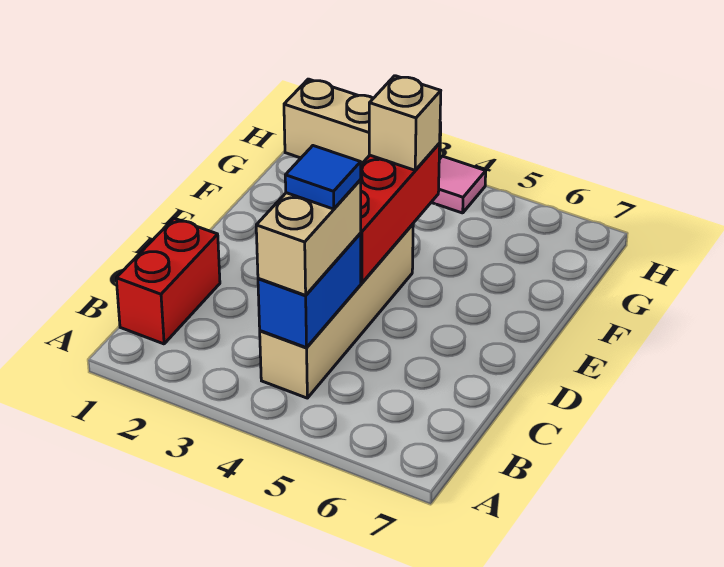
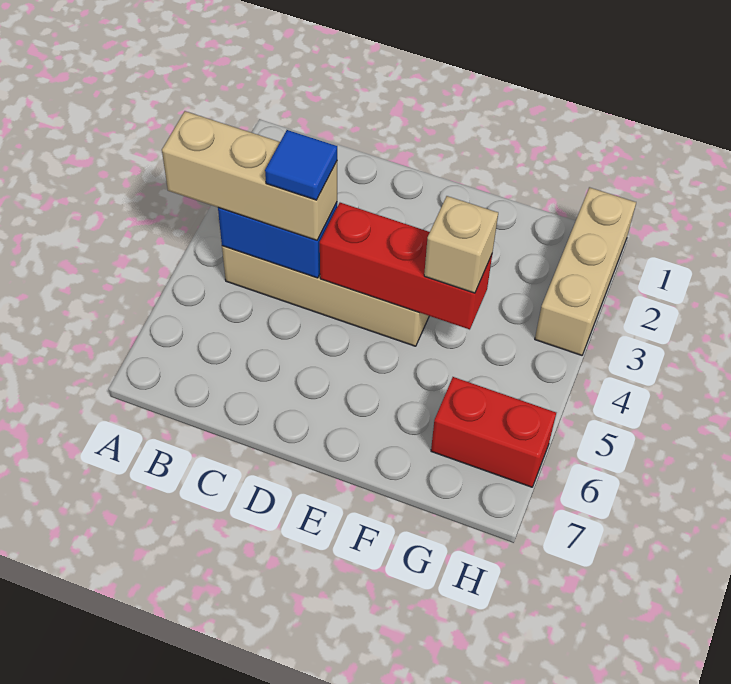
red brick B1:C1 level 1 -> red brick G6:H6 level 1
tan brick B4:C4 level 3 -> tan brick A4:C4 level 3
pink tile H4 level 1 -> none

